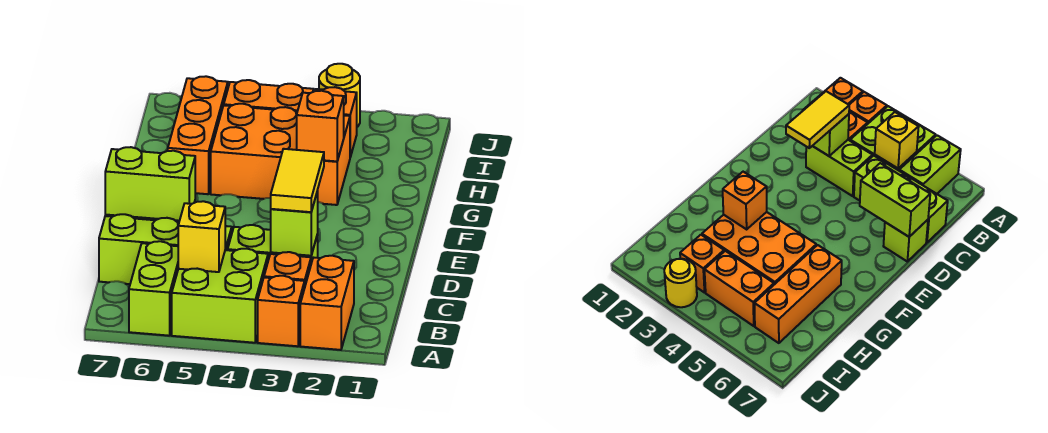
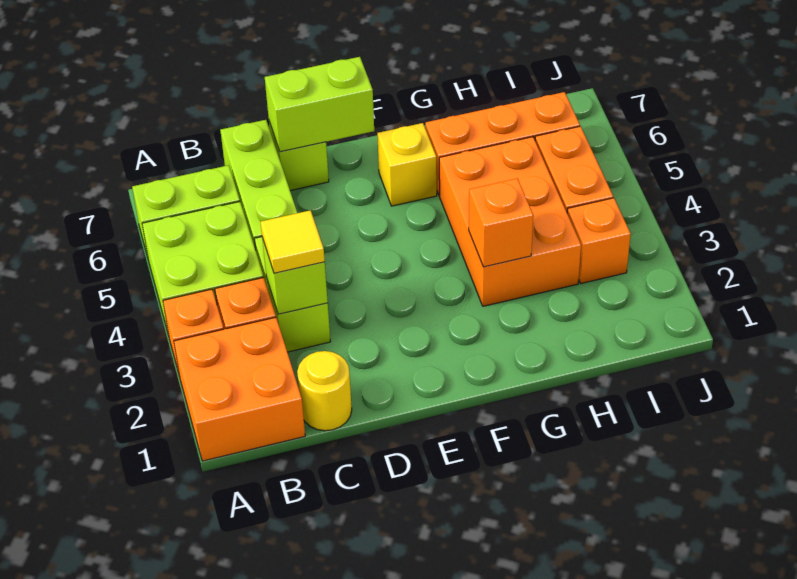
orange brick A2:B2 level 1 -> orange brick A1:B2 level 1
yellow brick B5 level 2 -> yellow brick F6 level 1
yellow tile C3:D3 level 3 -> yellow tile C3 level 3
lime brick D6:D7 level 2 -> lime brick D7:E7 level 2
yellow round brick J3 level 1 -> yellow round brick C1 level 1

